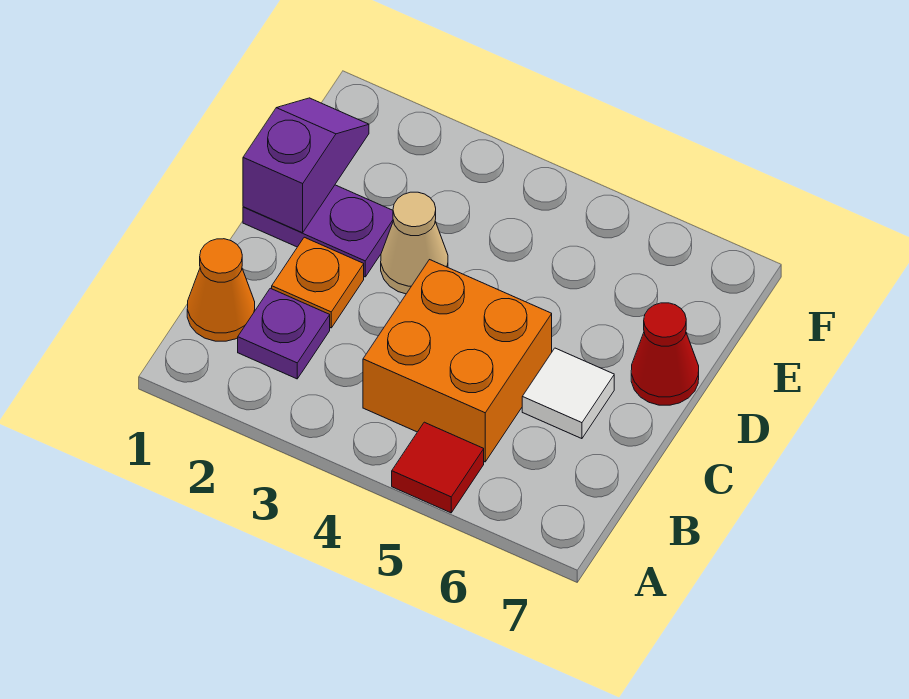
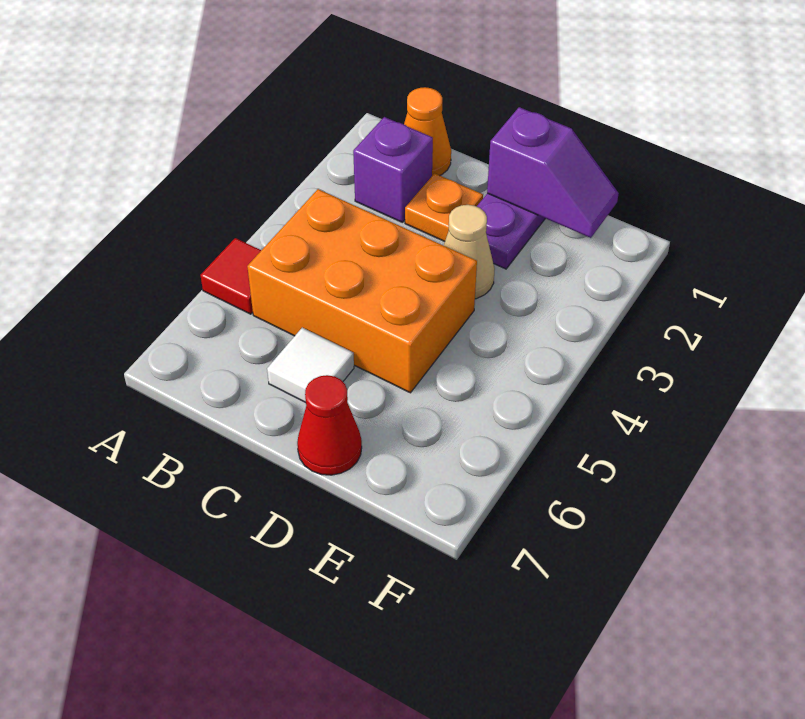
purple plate B2 level 1 -> purple brick B2 level 1
orange brick B4:C5 level 1 -> orange brick B4:D5 level 1

